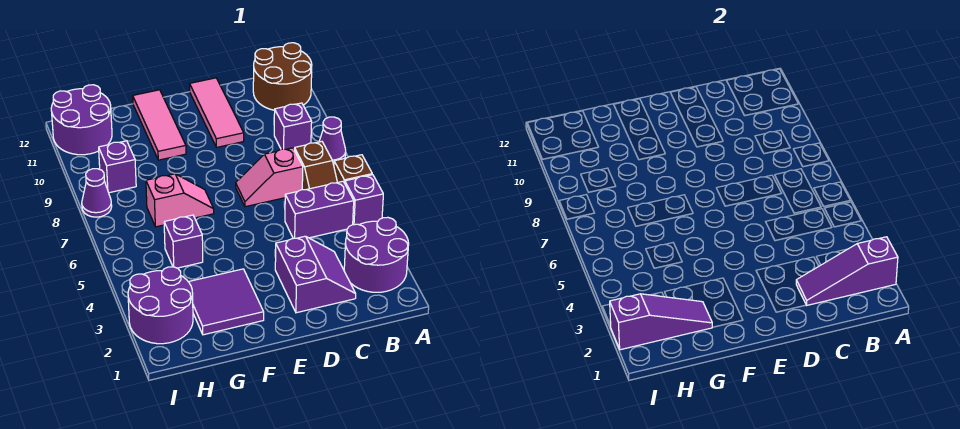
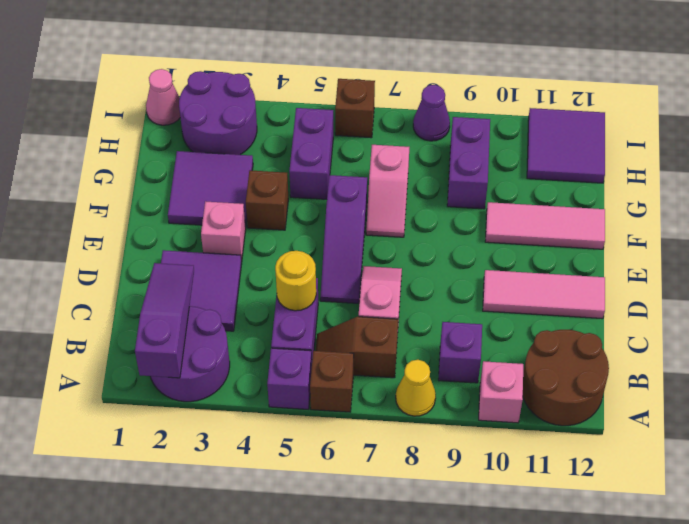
purple cone A8 level 1 -> yellow cone A8 level 1
none -> pink brick A10 level 1
purple slope C2:D3 level 1 top D -> purple tile C2:D3 level 1
none -> yellow round brick C5 level 2
none -> pink brick E3 level 1
none -> brown brick F4 level 1
purple slope G2:I2 level 2 top I -> purple slope D6:F6 level 1 top F
purple brick G5 level 1 -> purple brick G5:H5 level 1
purple brick H9 level 1 -> purple brick G9:H9 level 1
purple round brick H11:I12 level 1 -> purple tile H11:I12 level 1
none -> pink cone I1 level 1
none -> brown brick I6 level 1

